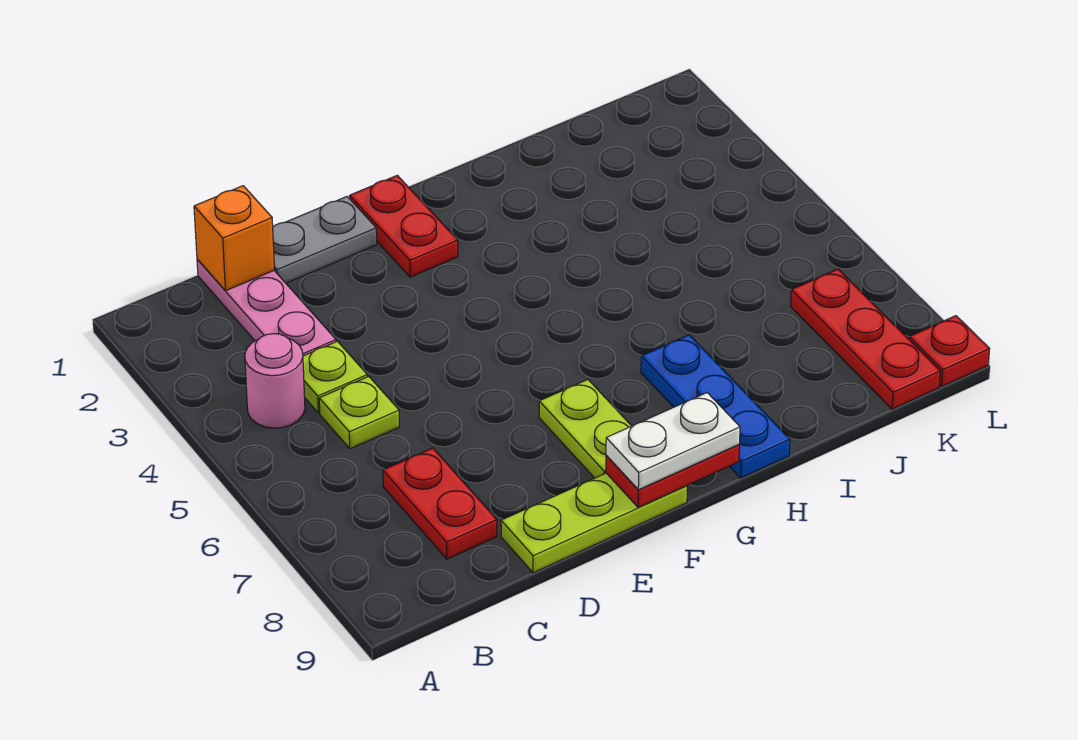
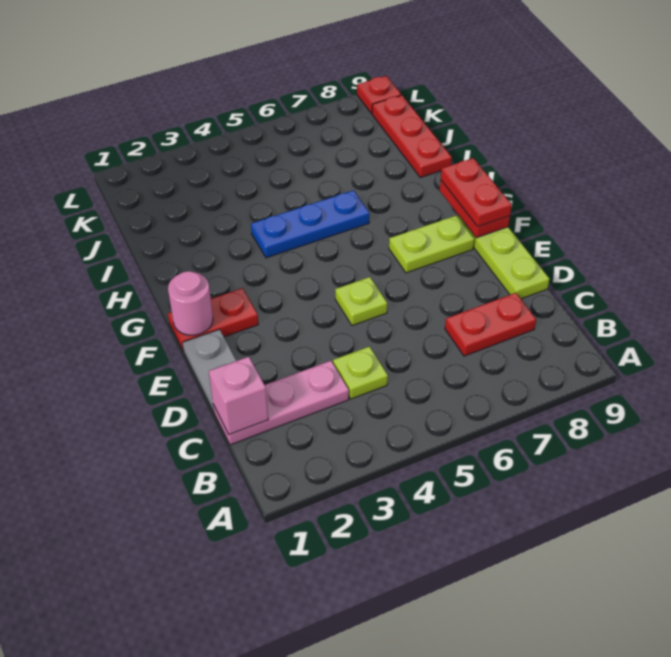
pink round brick B4 level 1 -> pink round brick F1 level 2
orange brick C1 level 2 -> pink brick C1 level 2
lime plate C5 level 1 -> lime plate E5 level 1
white plate F9:G9 level 3 -> red plate F9:G9 level 3
blue plate H7:H9 level 1 -> blue plate H4:H6 level 1
red plate K7:K9 level 1 -> red plate I9:K9 level 1

